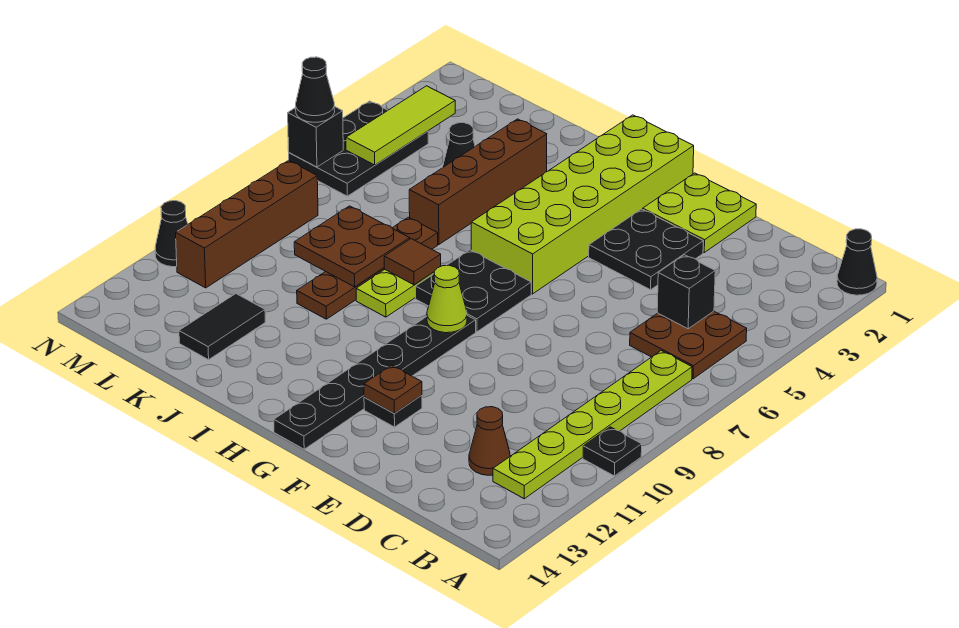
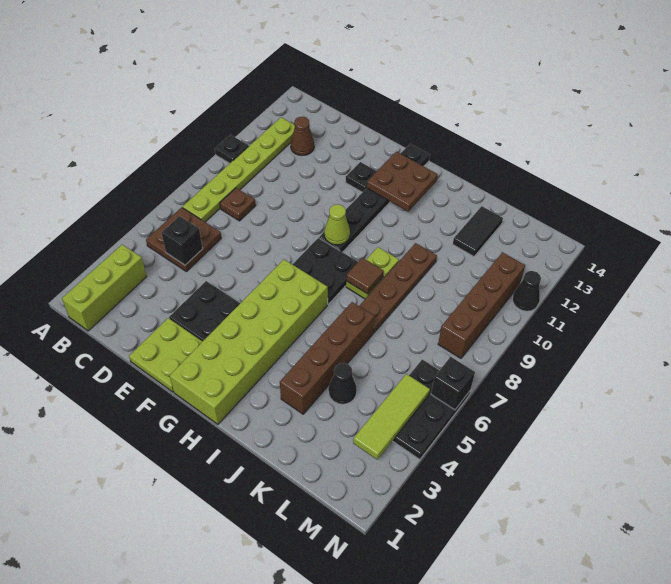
black cone A1 level 1 -> none
none -> lime brick B1:B3 level 1
brown plate F12 level 2 -> brown plate C8 level 1
brown plate J8:K9 level 2 -> brown plate G12:H13 level 2
black cone N6 level 3 -> none

